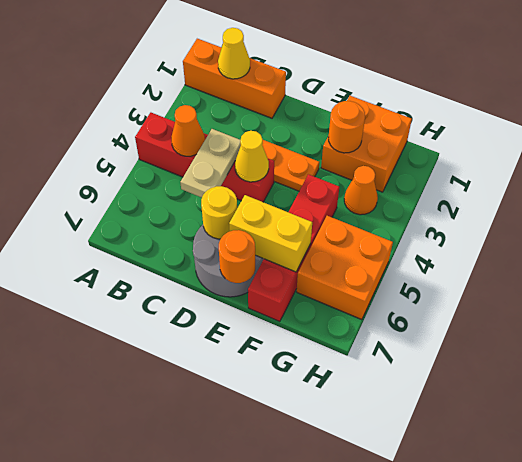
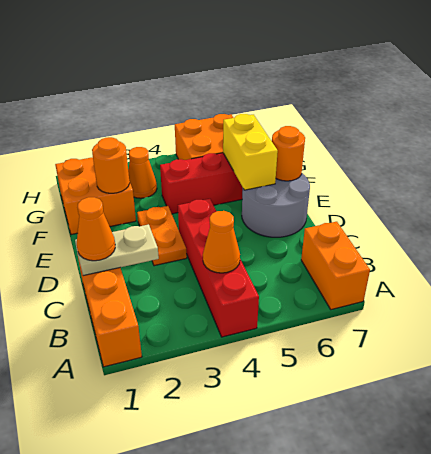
none -> orange brick A7:B7 level 1
yellow cone B1 level 2 -> none
none -> orange cone C1 level 3
tan plate C4:C5 level 2 -> tan plate C1:C2 level 2
yellow cone D4 level 2 -> none
yellow round brick D6 level 2 -> none

